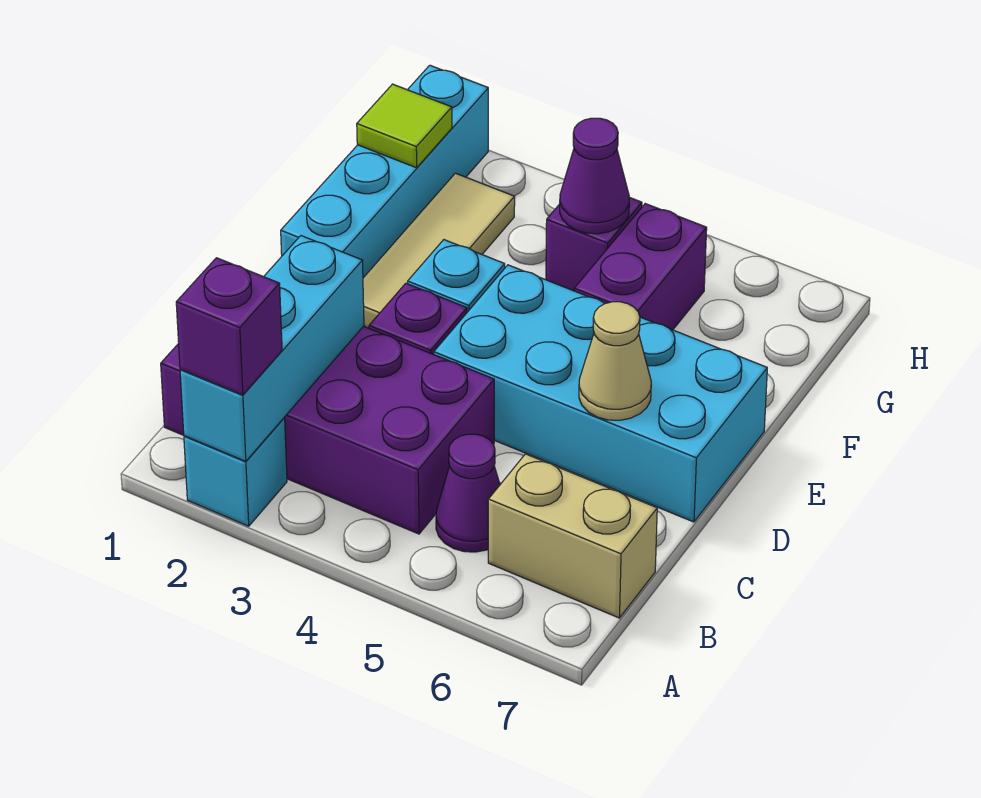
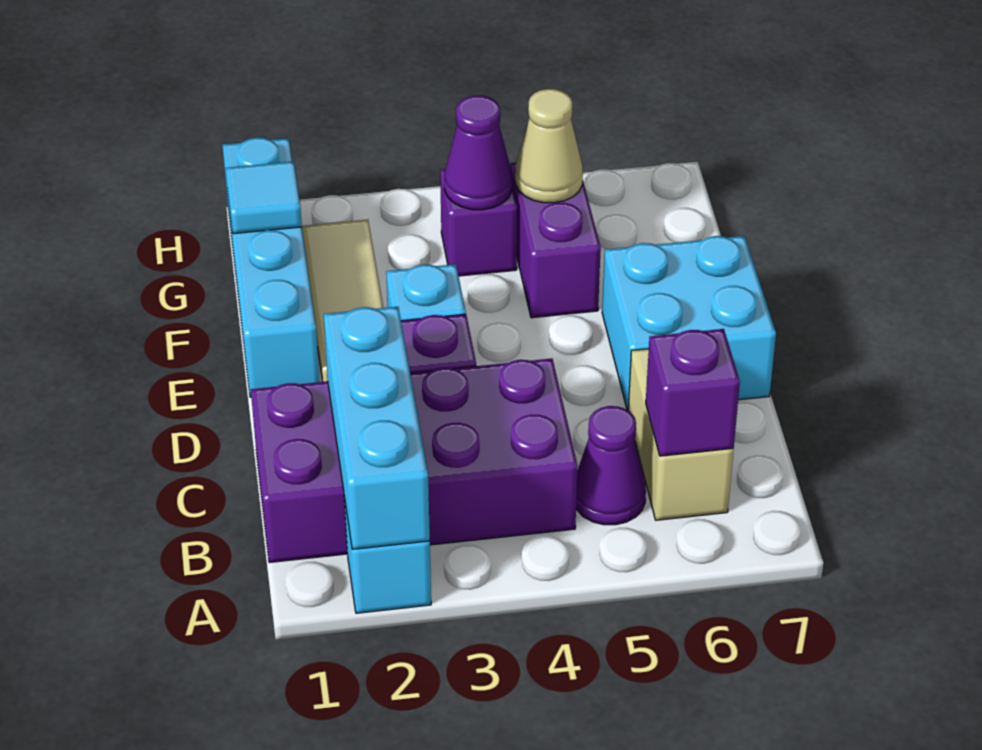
purple brick A2 level 3 -> purple brick B6 level 2
tan brick B6:B7 level 1 -> tan brick B6:C6 level 1
cyan brick D4:E7 level 1 -> cyan brick D6:E7 level 1
tan cone D6 level 2 -> tan cone G5 level 2
lime tile G1 level 2 -> cyan tile G1 level 2

